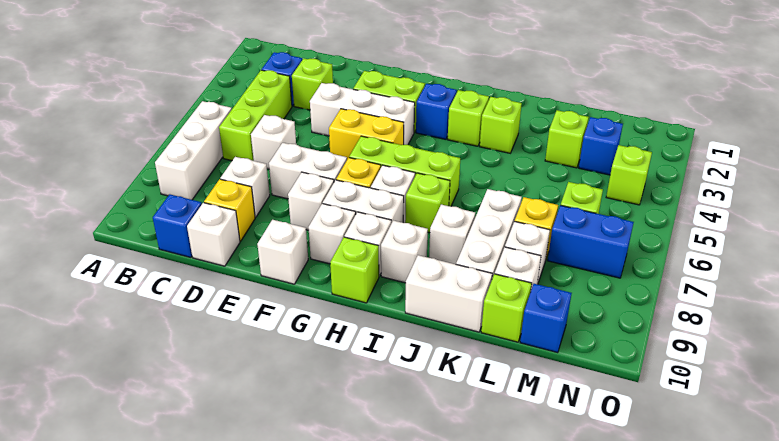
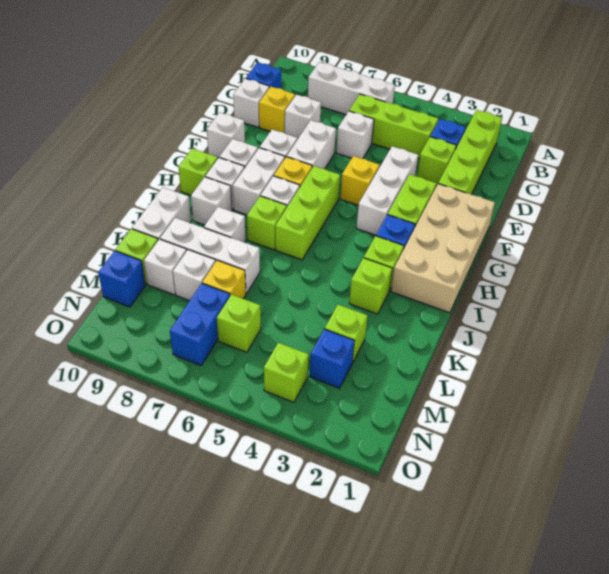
none -> lime brick B2:E2 level 1
none -> tan brick F1:I2 level 1
yellow brick F5:G5 level 1 -> yellow brick F5 level 1

